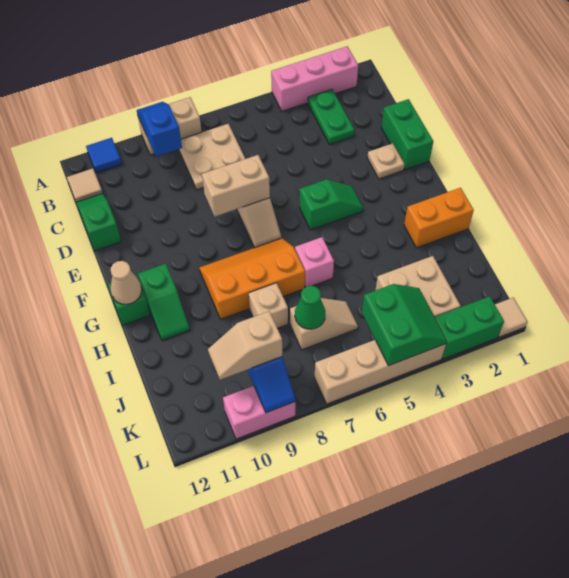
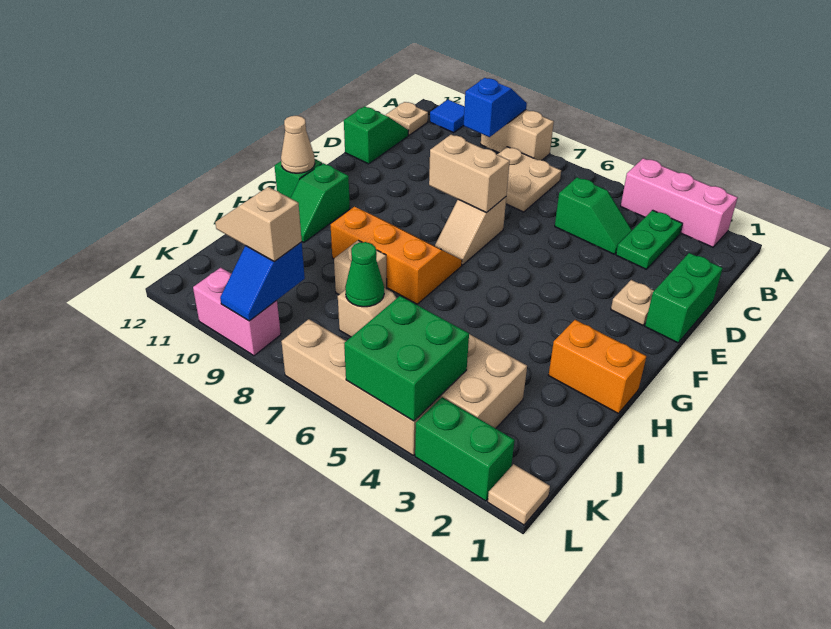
tan tile B12 level 1 -> tan plate B12 level 1
green slope F4:F5 level 1 top 5 -> green slope C4:C5 level 1 top 5
pink brick H6 level 1 -> none
green slope K4:L5 level 2 top 5 -> green brick K4:L5 level 2

